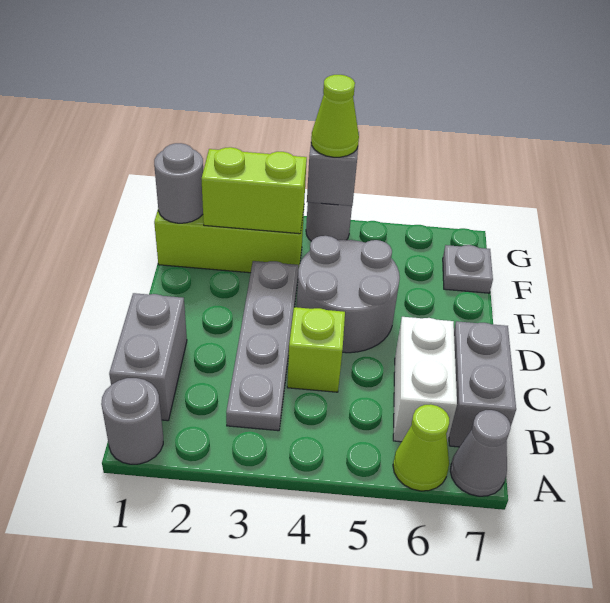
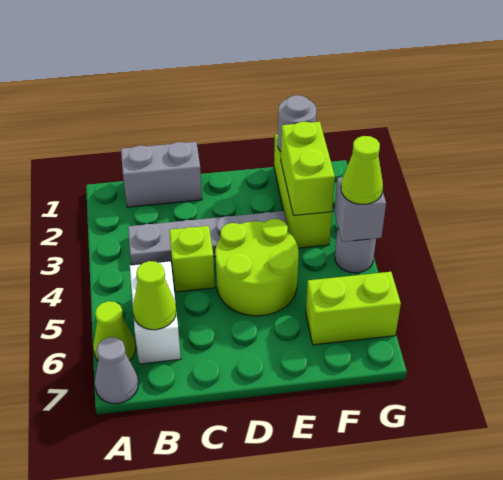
grey round brick A1 level 1 -> none
white brick B6:C6 level 1 -> white brick B5:B6 level 1
none -> lime cone B6 level 2
grey brick B7:C7 level 1 -> none
grey round brick D4:E5 level 1 -> lime round brick D4:E5 level 1
none -> lime brick F6:G6 level 1
grey plate F7 level 1 -> none

